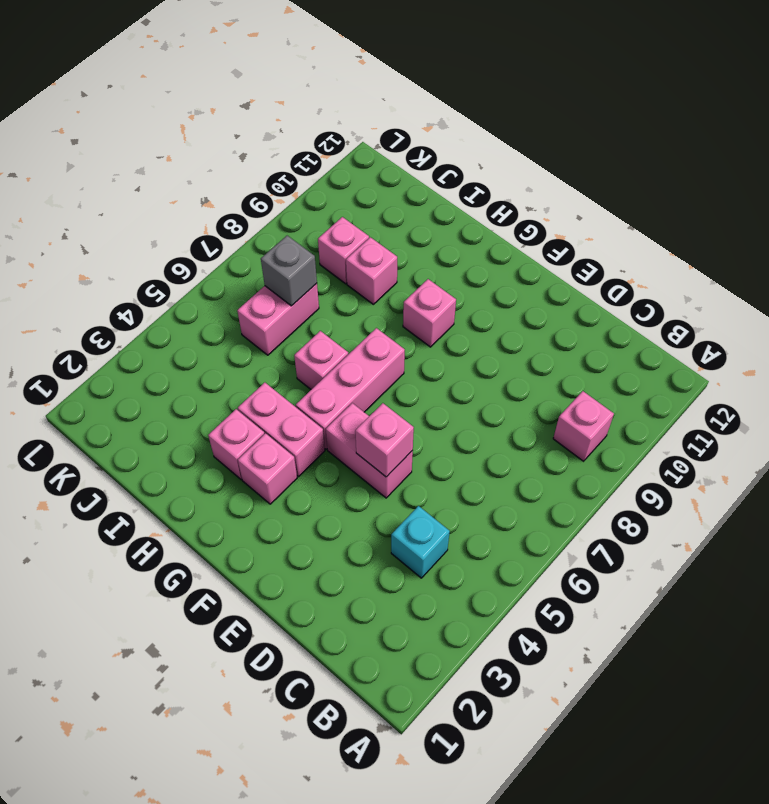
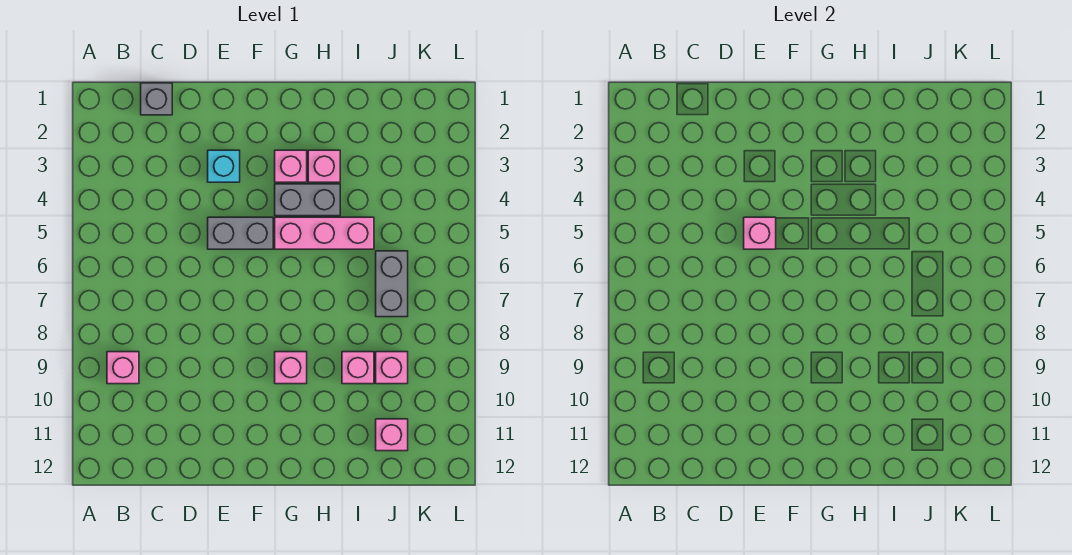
cyan brick C4 level 1 -> cyan brick E3 level 1
pink brick E5:F5 level 1 -> grey brick E5:F5 level 1
pink brick G4:H4 level 1 -> grey brick G4:H4 level 1
pink brick G5:G7 level 1 -> pink brick G5:I5 level 1
pink brick H6 level 1 -> pink brick J11 level 1
pink brick J6:J7 level 1 -> grey brick J6:J7 level 1
grey brick J7 level 2 -> grey brick C1 level 1

